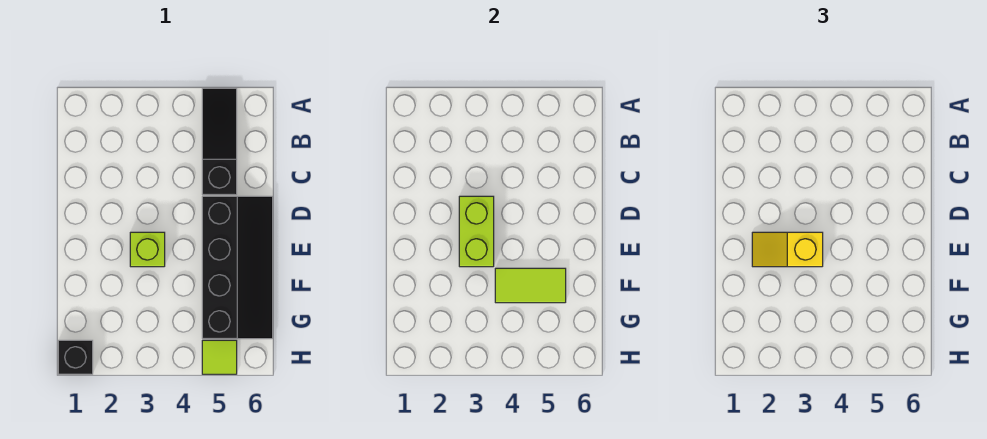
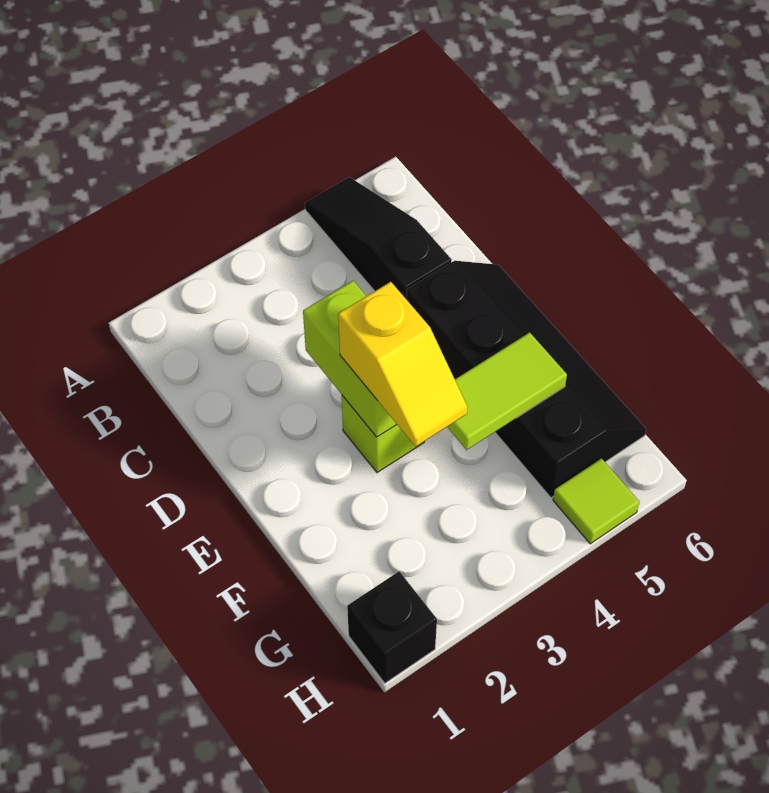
yellow slope E2:E3 level 3 top 3 -> yellow slope E3:F3 level 3 top E

